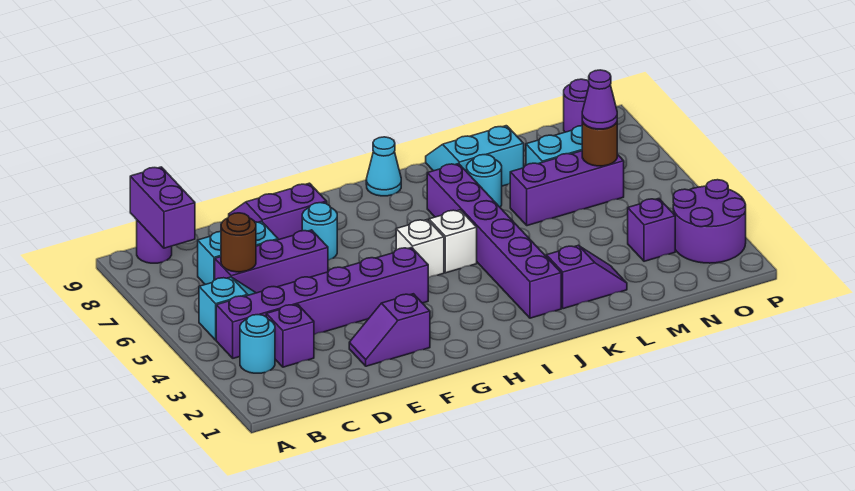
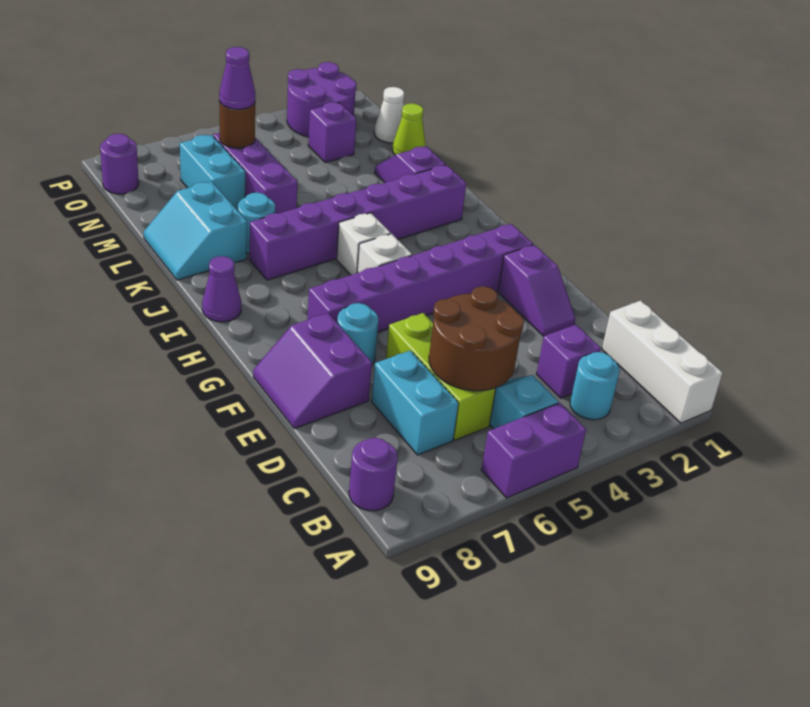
none -> white brick A1:C1 level 1
purple brick B4:G4 level 1 -> purple brick G2:G7 level 1
purple brick B8:B9 level 2 -> purple brick A5:A6 level 1
purple brick C6:E6 level 1 -> lime brick C6:E6 level 1
brown round brick C6 level 2 -> brown round brick C5:D6 level 2
cyan cone I9 level 1 -> purple cone I9 level 1
none -> lime cone M1 level 1
none -> white cone N1 level 1

